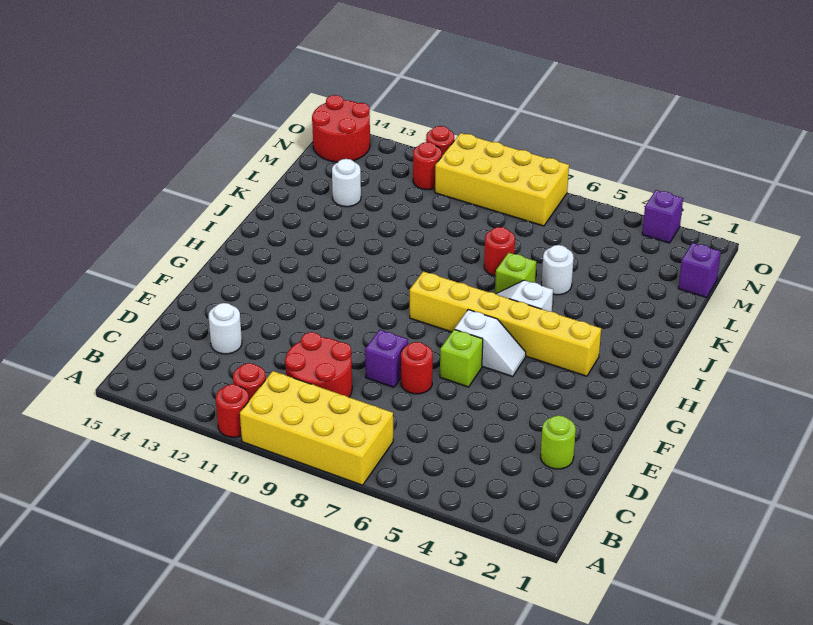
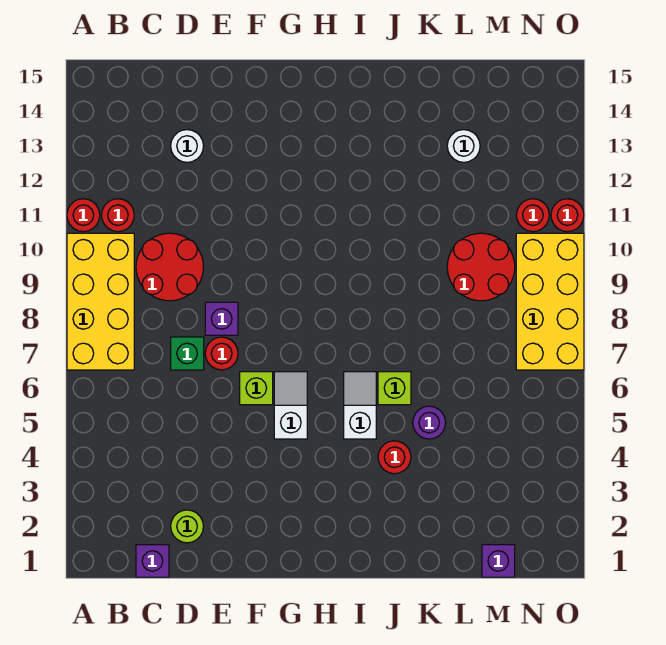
none -> green brick D7 level 1
white slope G5:G6 level 1 top 6 -> white slope G5:G6 level 1 top 5
yellow brick H3:H8 level 1 -> none
white round brick K5 level 1 -> purple round brick K5 level 1
red round brick K7 level 1 -> red round brick J4 level 1
red round brick N14:O15 level 1 -> red round brick L9:M10 level 1
purple brick O3 level 1 -> purple brick C1 level 1

